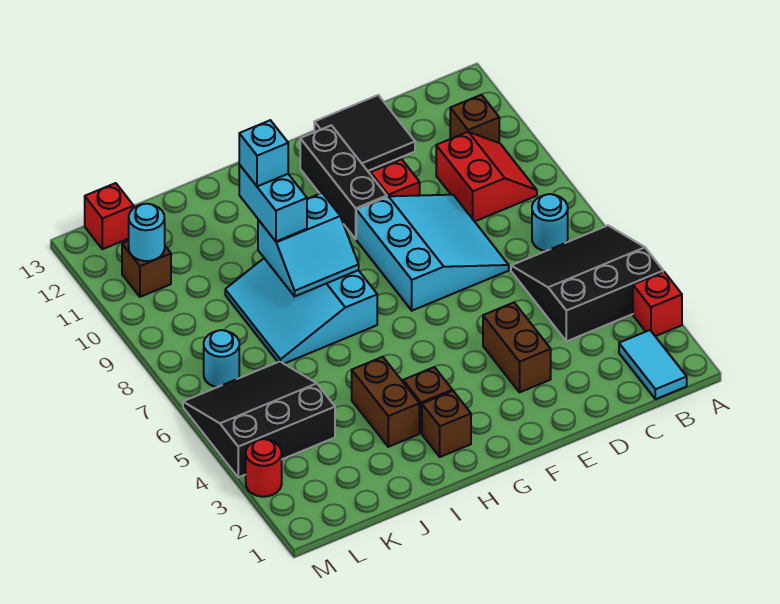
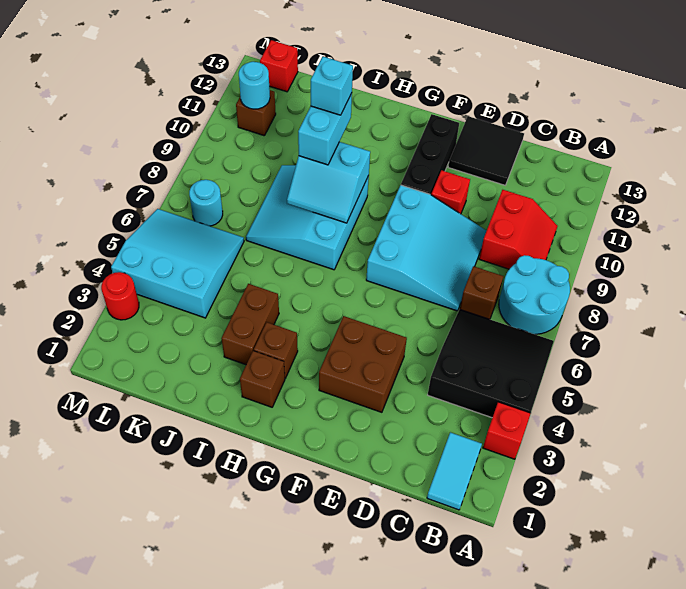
cyan round brick B7 level 1 -> cyan round brick A7:B8 level 1
brown brick B11 level 1 -> brown brick C7 level 1
brown brick E3:E4 level 1 -> brown brick E3:F4 level 1
black slope K4:M6 level 1 top 4 -> cyan slope K4:M6 level 1 top 4

